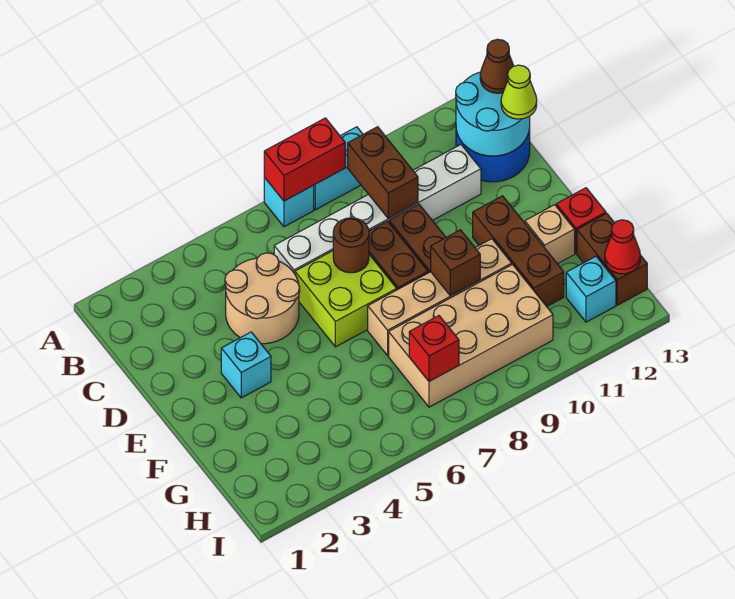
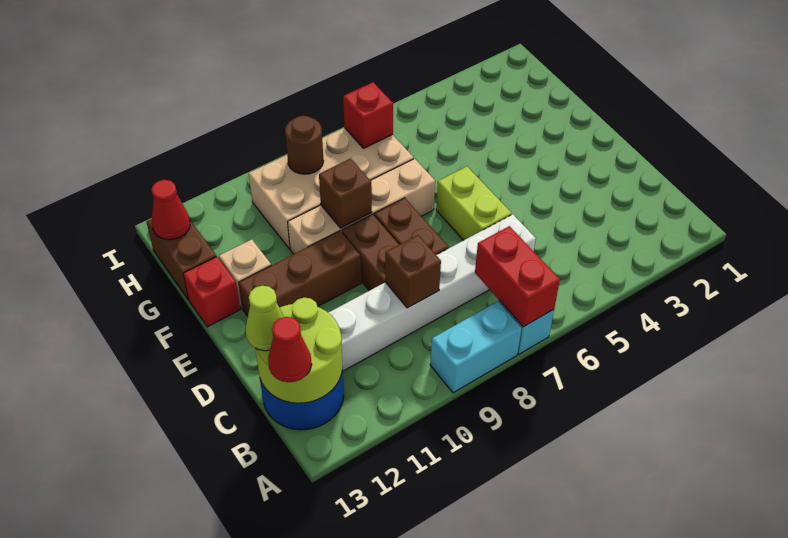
red brick A7:A8 level 2 -> red brick A7:B7 level 2
brown brick B9:C9 level 2 -> brown brick C9 level 2
cyan round brick B12:C13 level 2 -> lime round brick B12:C13 level 2
brown cone B13 level 3 -> red cone B13 level 3
tan round brick C4:D5 level 1 -> none
lime brick D6:E7 level 1 -> lime brick D6:E6 level 1
brown round brick D7 level 2 -> brown round brick H9 level 2
cyan brick E3 level 1 -> none
brown brick E11:G11 level 1 -> brown brick E10:E12 level 1
cyan brick H12 level 1 -> none

